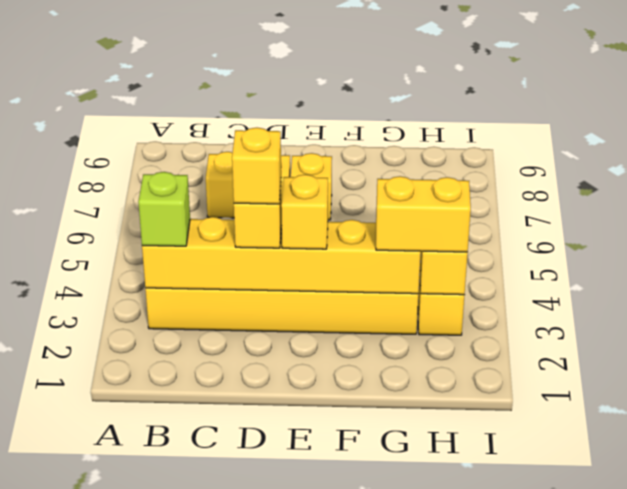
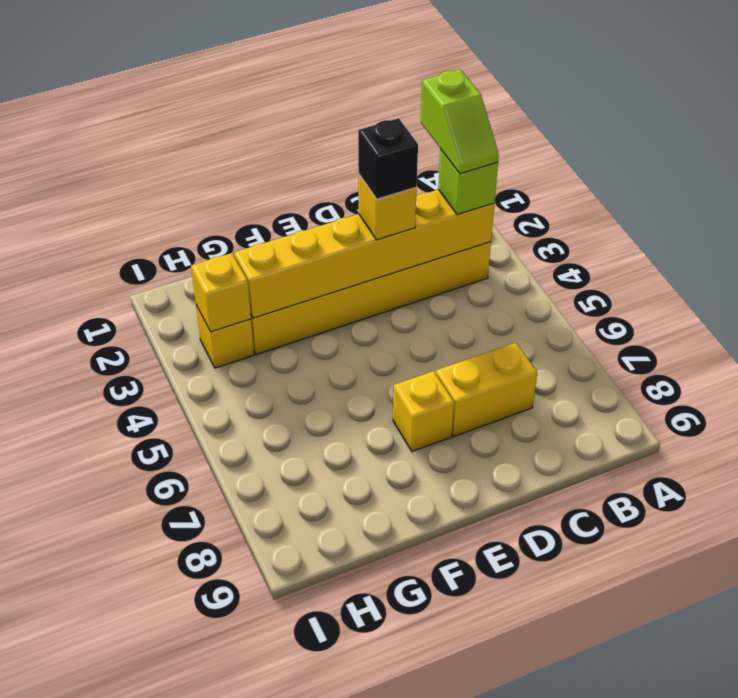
none -> lime slope B2:B3 level 4 top 2
yellow brick D3 level 4 -> black brick D3 level 4
yellow brick E3 level 3 -> none
yellow brick G3:H3 level 3 -> none

